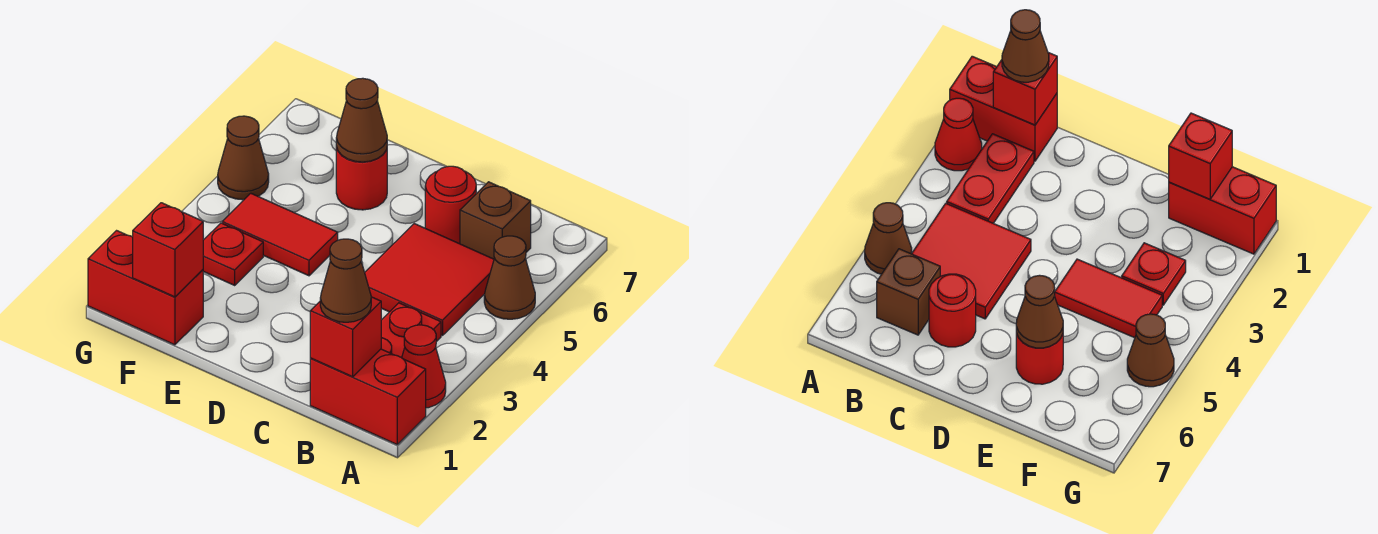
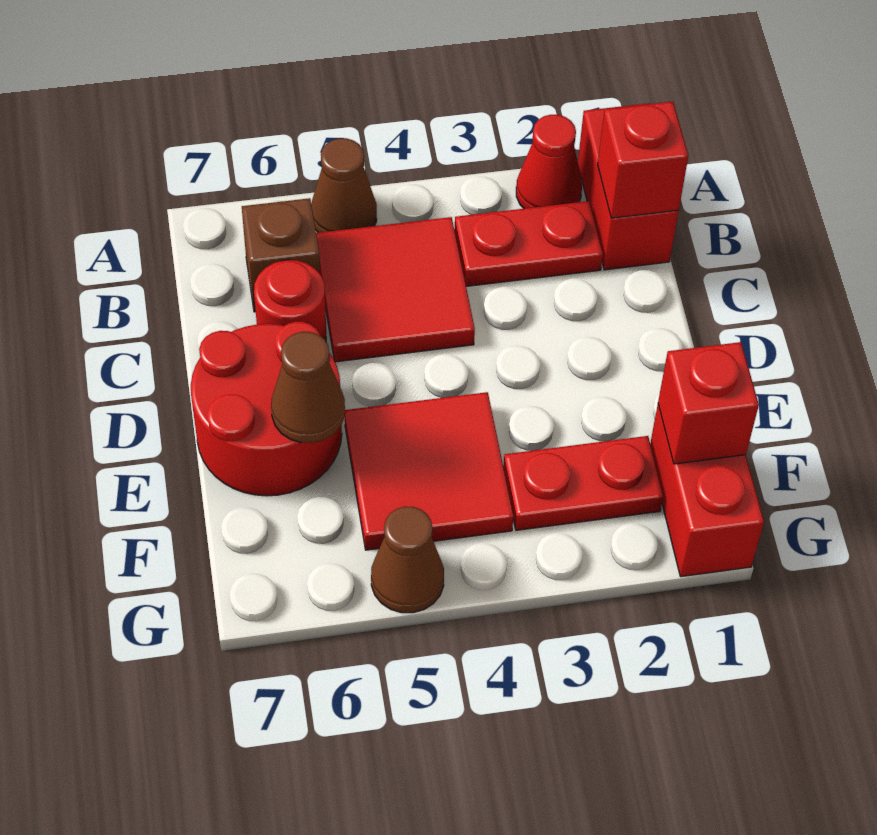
brown cone B1 level 3 -> none
red tile E4:F4 level 1 -> red tile E4:F5 level 1
red round brick E6 level 1 -> red round brick D6:E7 level 1
red plate F3 level 1 -> red plate F2:F3 level 1

